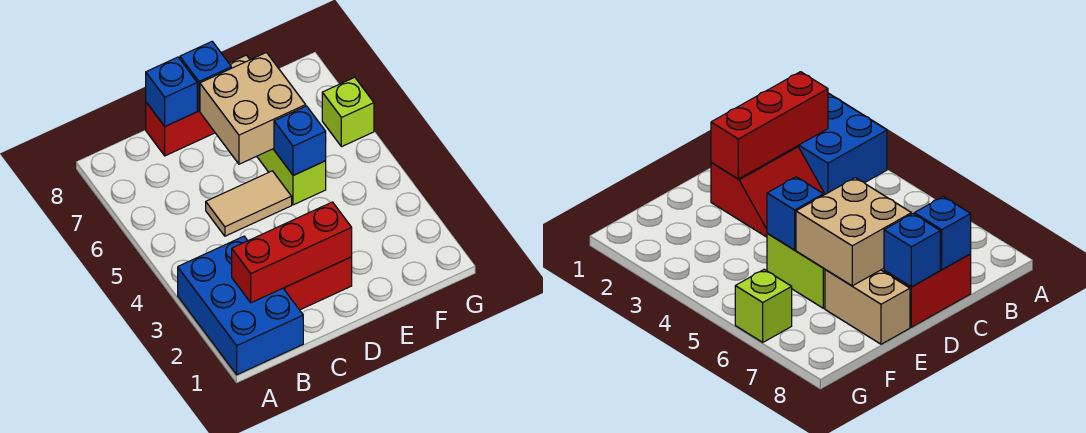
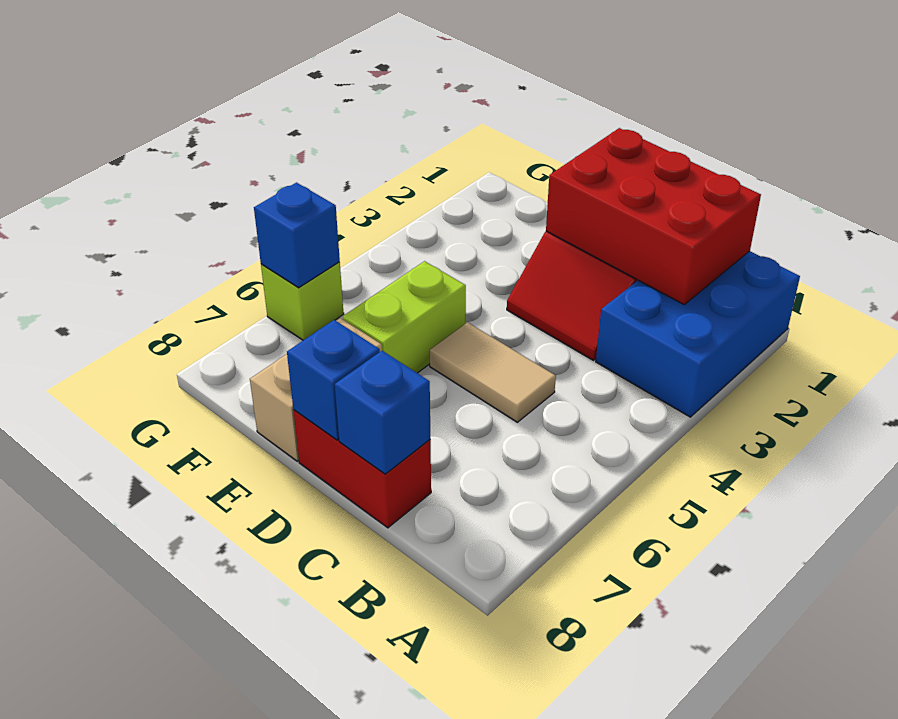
red brick B2:D2 level 2 -> red brick B1:D2 level 2
tan brick D6:E7 level 2 -> none
blue brick E5 level 2 -> blue brick G6 level 2

